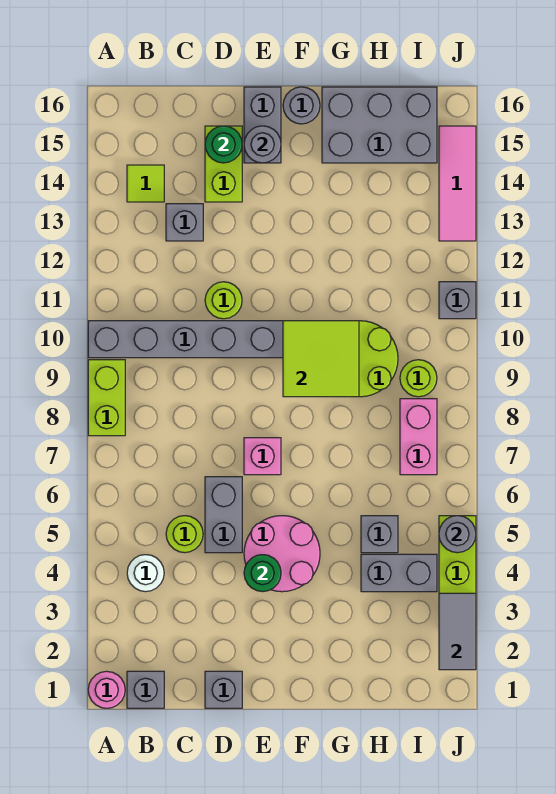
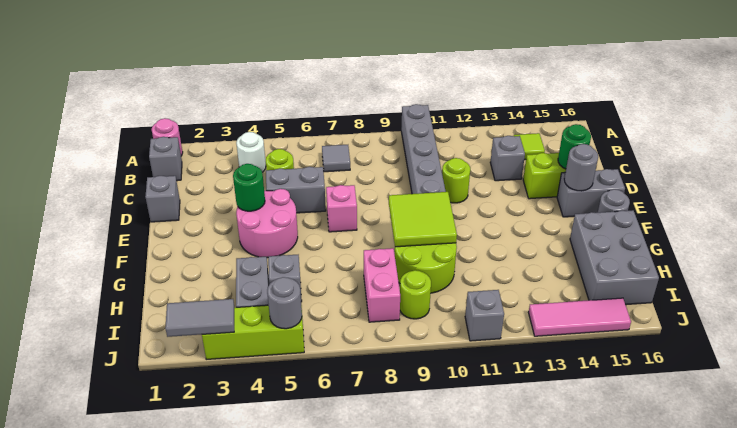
lime brick A8:A9 level 1 -> none
none -> grey tile B7 level 1
pink brick I7:I8 level 1 -> pink brick H8:I8 level 1

